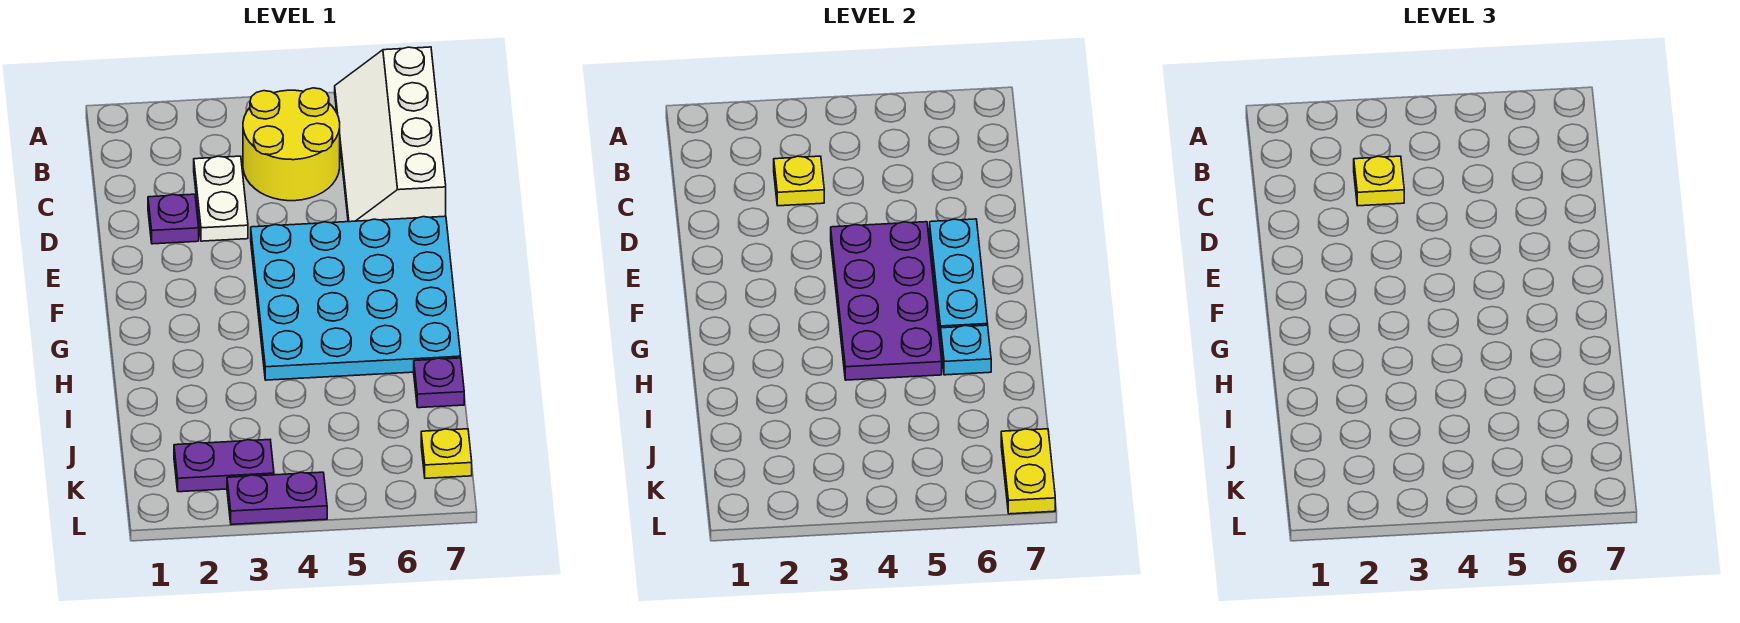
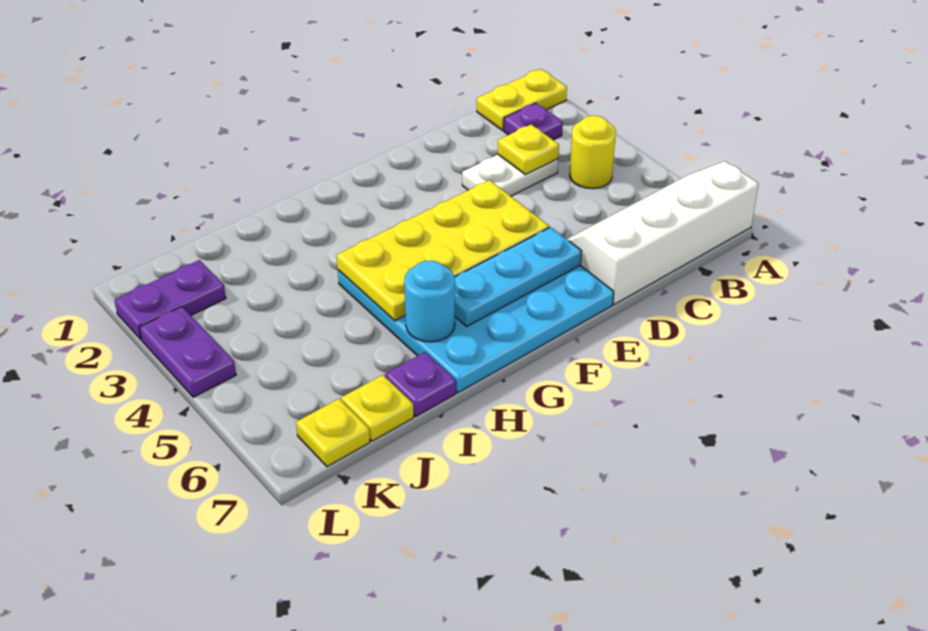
yellow round brick B4:C5 level 1 -> yellow round brick B4 level 1
yellow plate C3 level 3 -> yellow plate J7 level 1
purple plate D2 level 1 -> purple plate B2 level 1
purple plate E4:H5 level 2 -> yellow plate E4:H5 level 2
cyan plate H6 level 2 -> cyan round brick H6 level 2
purple plate K2:K3 level 1 -> purple plate K2:L2 level 1
yellow plate K7:L7 level 2 -> yellow plate A1:B1 level 1

